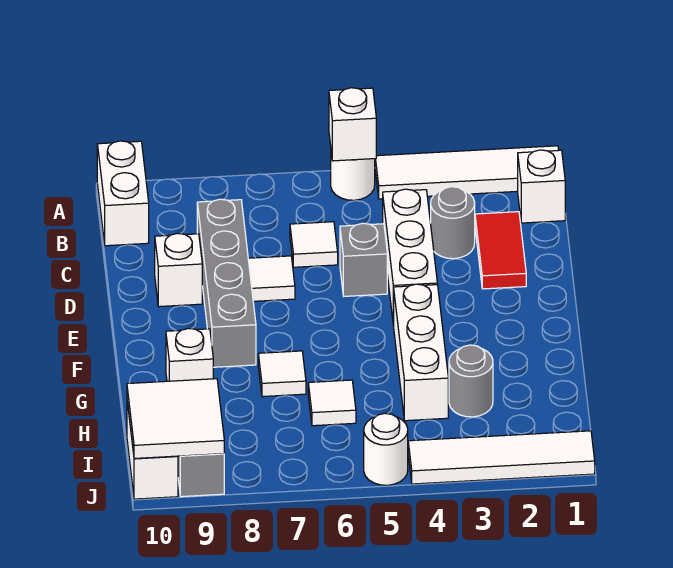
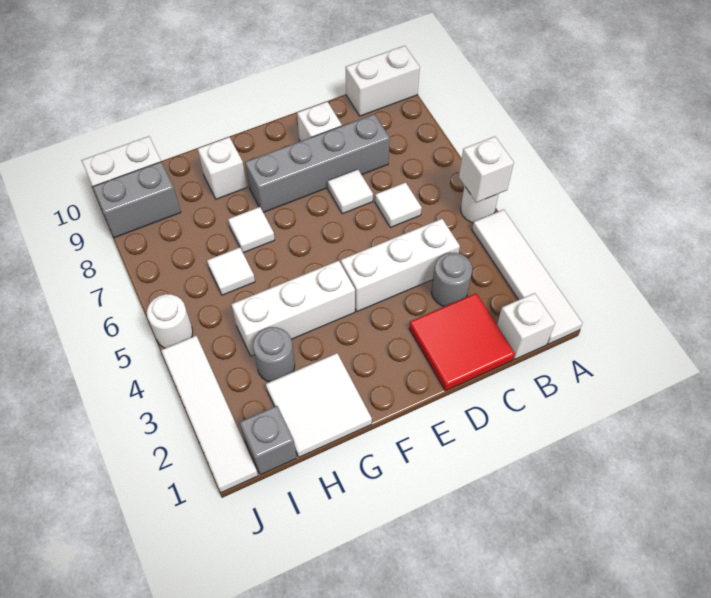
red tile C2:D2 level 1 -> red tile C1:D2 level 1
grey brick D5 level 1 -> grey brick I1 level 1
white tile I9:J10 level 2 -> white tile G1:H2 level 1

